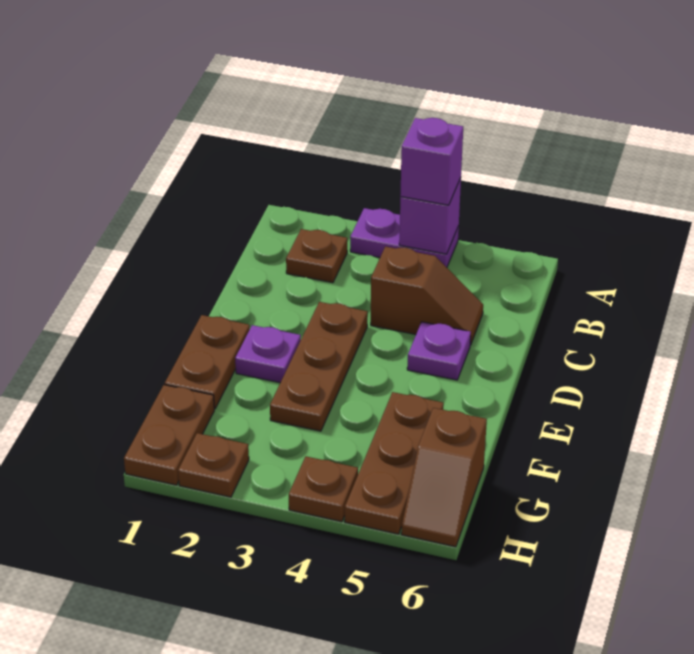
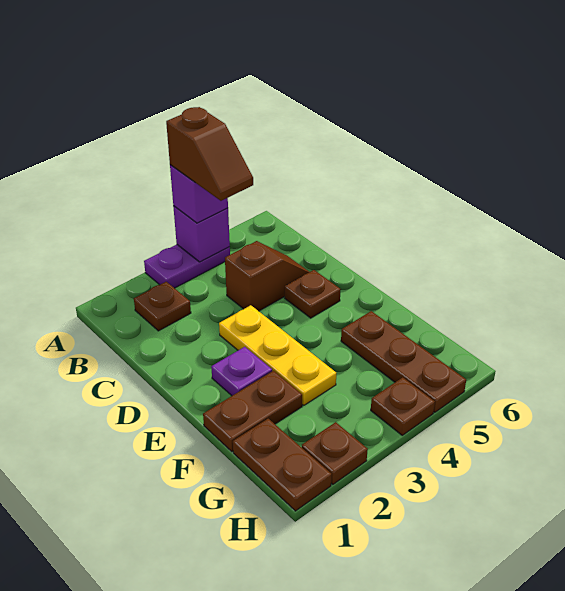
brown plate D3:F3 level 1 -> yellow plate D3:F3 level 1
purple plate D5 level 1 -> brown plate D5 level 1
brown plate E1:F1 level 1 -> brown plate F1:F2 level 1
brown slope G6:H6 level 1 top G -> brown slope A4:B4 level 4 top A

